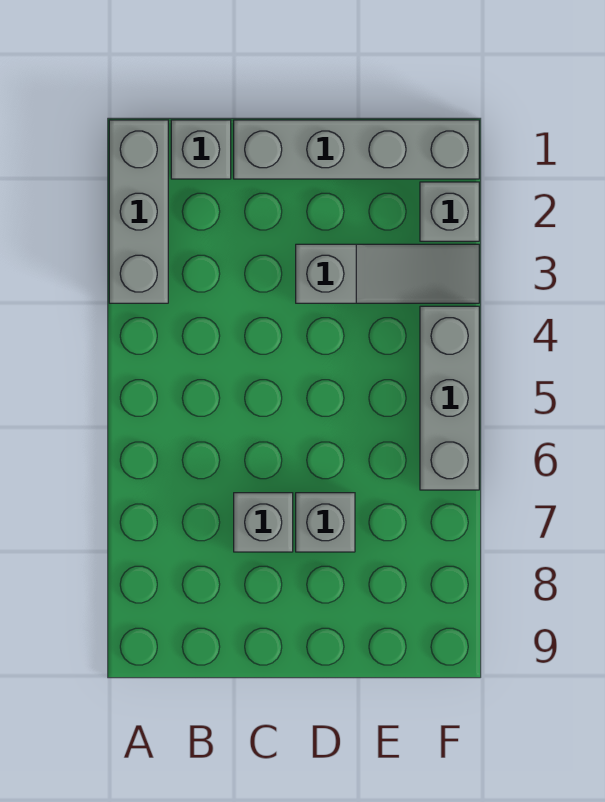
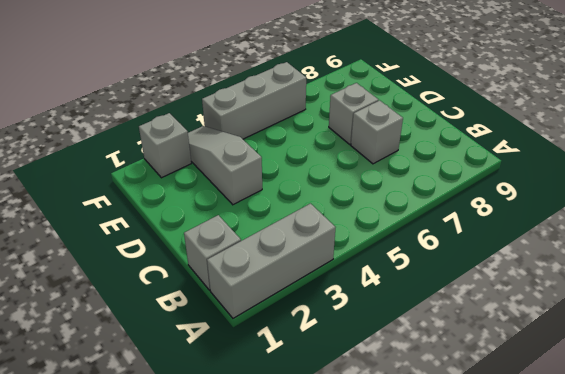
grey brick C1:F1 level 1 -> none

